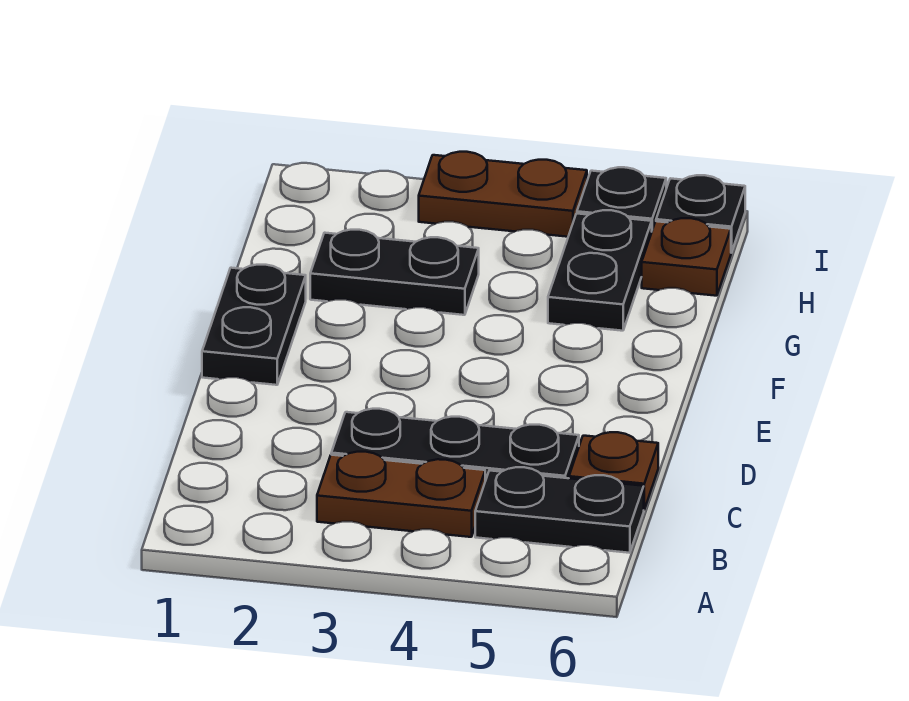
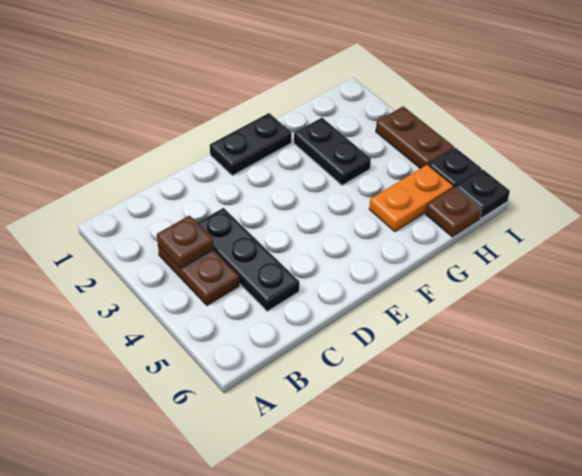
black plate B5:B6 level 1 -> none
brown plate C6 level 1 -> brown plate B3 level 2
black plate G5:H5 level 1 -> orange plate G5:H5 level 1

